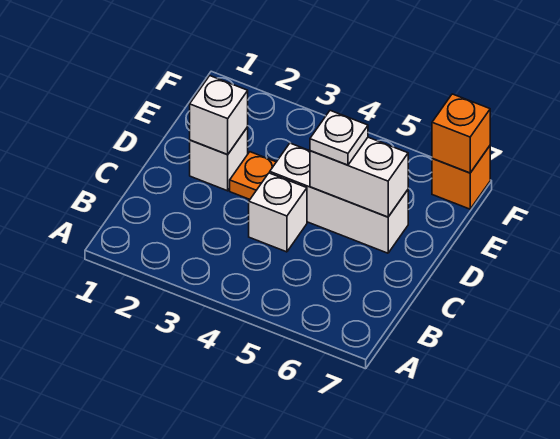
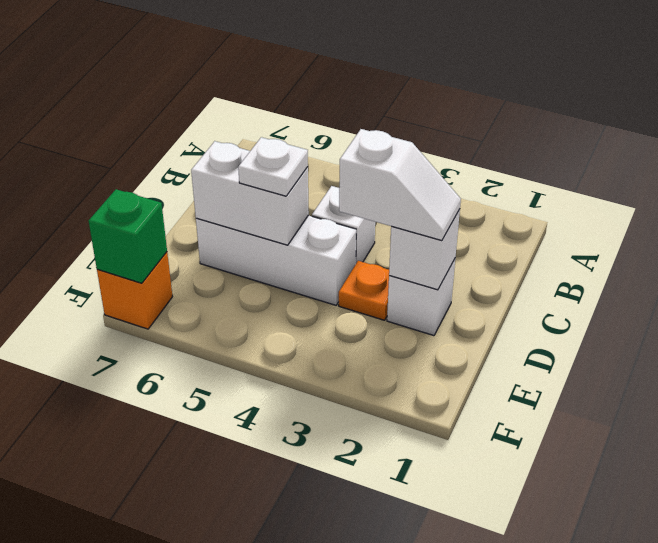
none -> white slope D2:D3 level 3 top 3
orange brick F7 level 2 -> green brick F7 level 2

